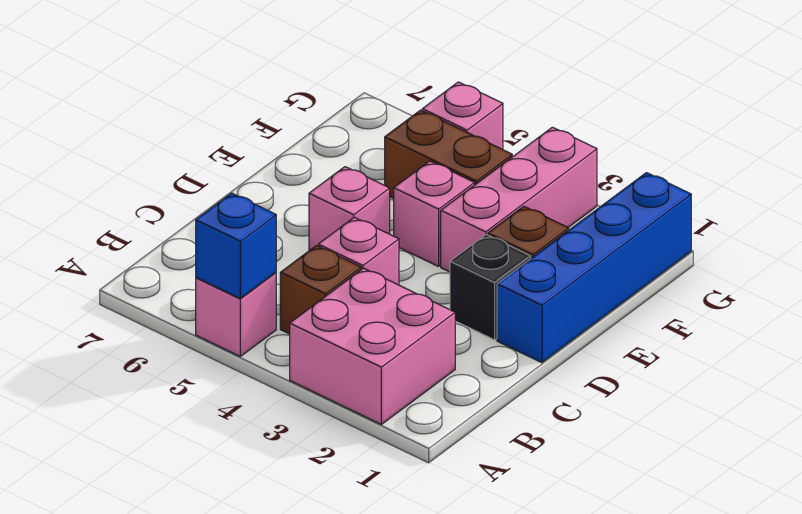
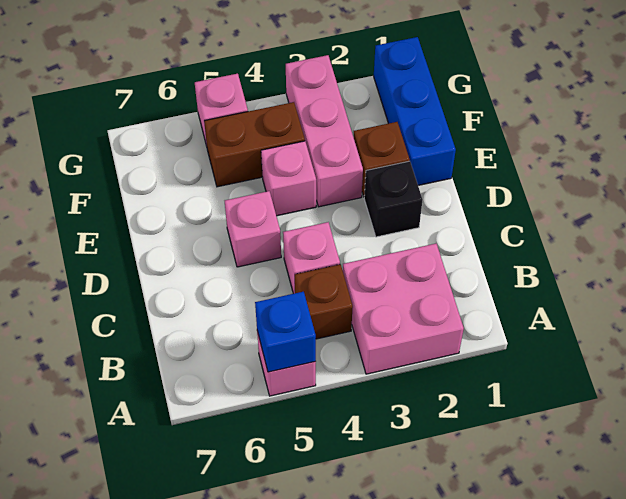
blue brick D1:G1 level 1 -> blue brick E1:G1 level 1

